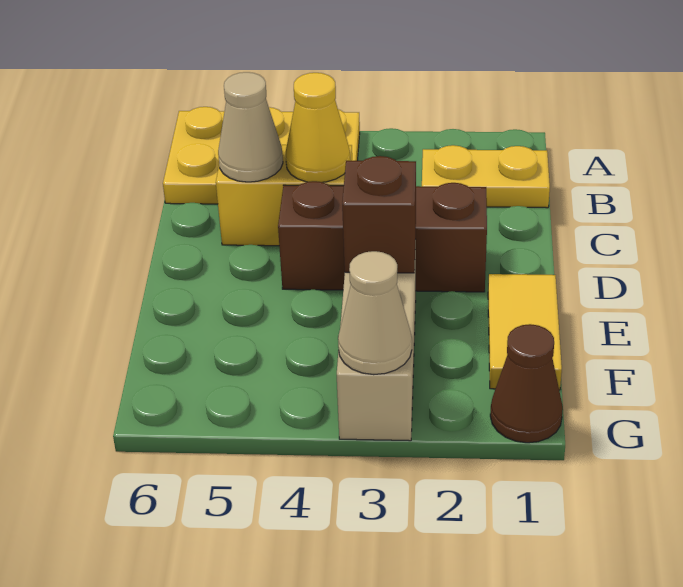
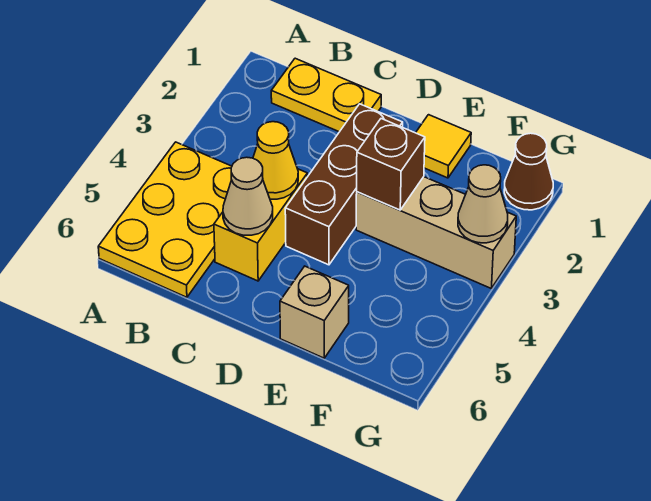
yellow plate B1:B2 level 1 -> yellow plate B1:C1 level 1
yellow tile E1:F1 level 1 -> yellow tile E1 level 1
none -> tan brick E6 level 1

